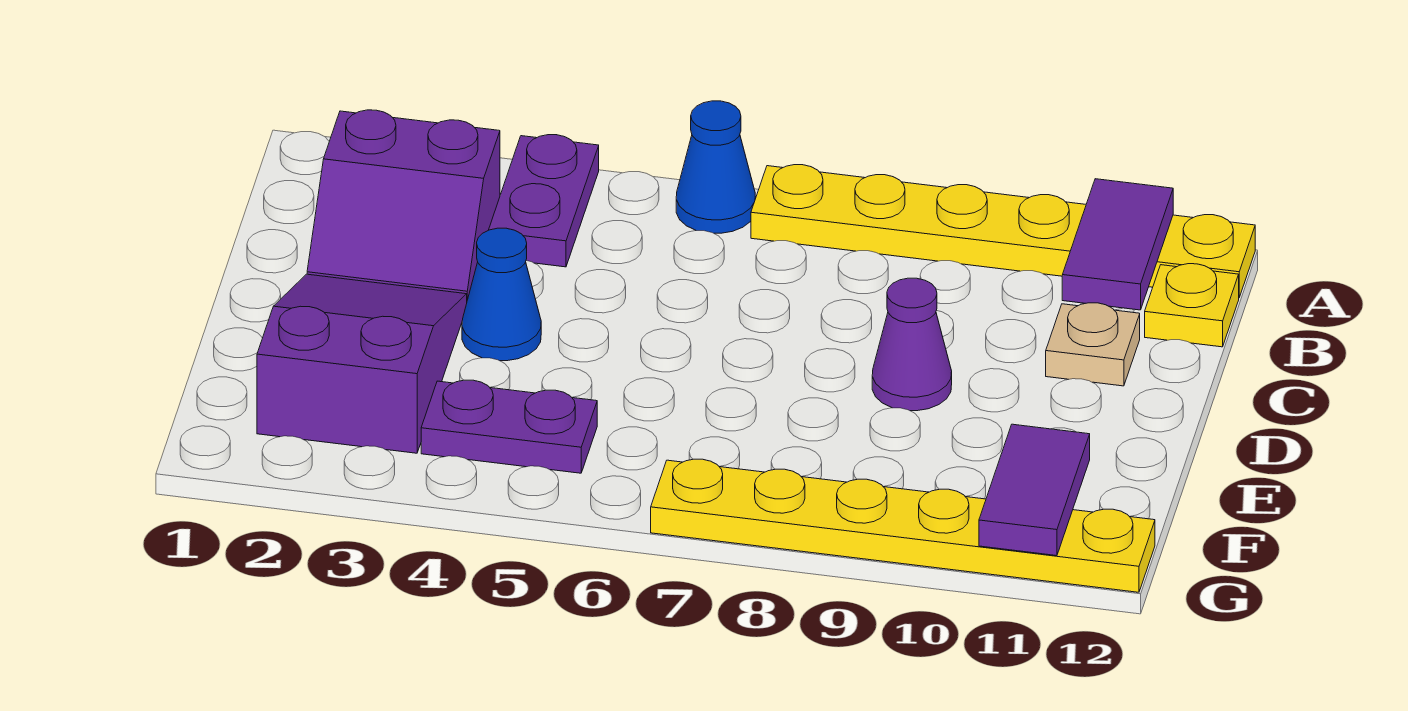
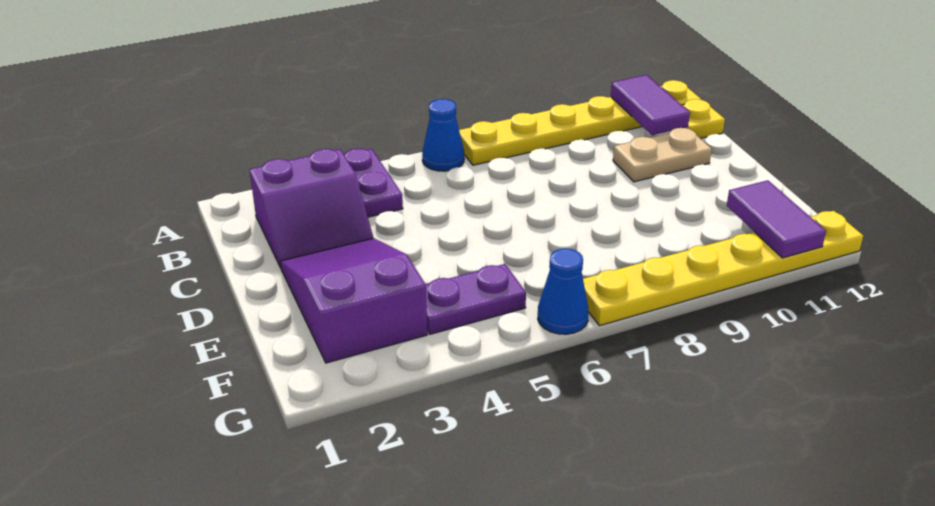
tan plate C11 level 1 -> tan plate C10:C11 level 1
blue cone D4 level 1 -> blue cone G6 level 1
purple cone D9 level 1 -> none

